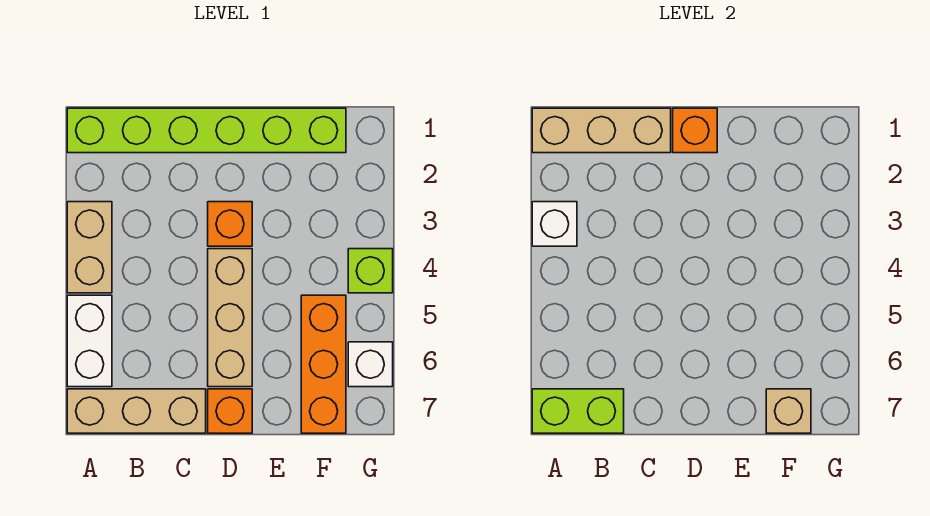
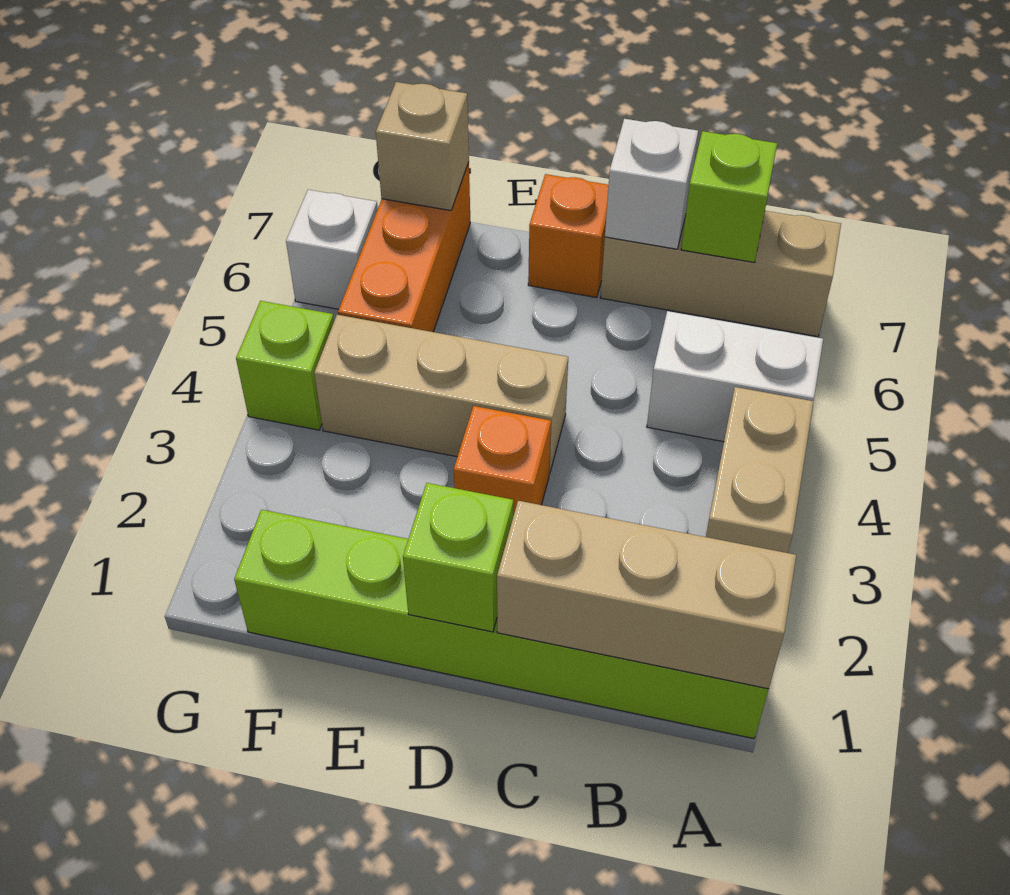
white brick A3 level 2 -> white brick C7 level 2
white brick A5:A6 level 1 -> white brick A5:B5 level 1
lime brick A7:B7 level 2 -> lime brick B7 level 2
orange brick D1 level 2 -> lime brick D1 level 2
tan brick D4:D6 level 1 -> tan brick D4:F4 level 1

